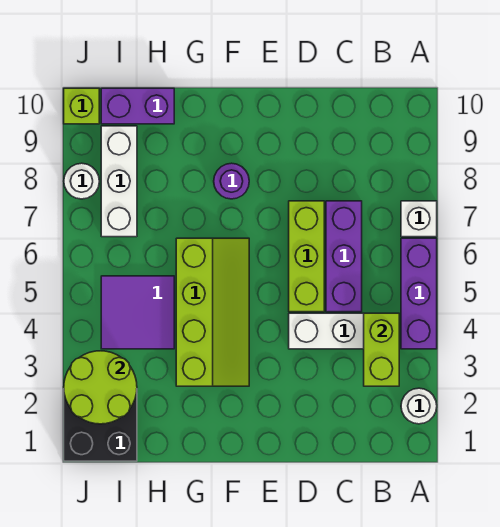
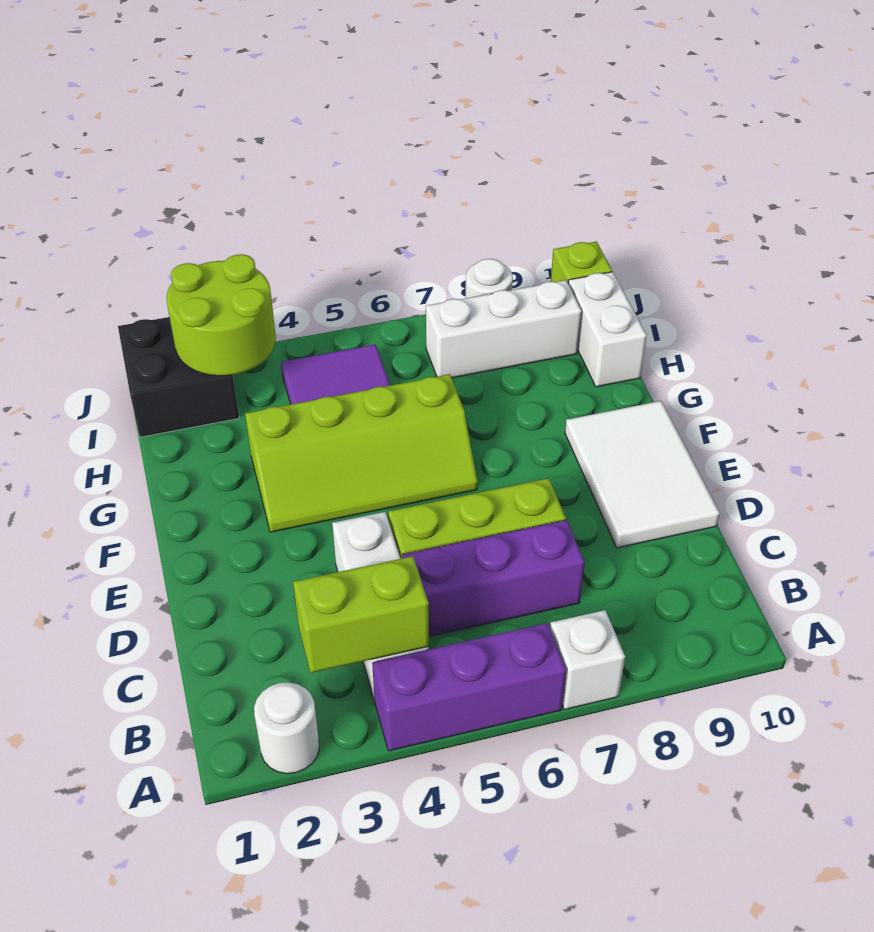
none -> white tile D9:F10 level 1
purple round brick F8 level 1 -> none
purple brick H10:I10 level 1 -> white brick H10:I10 level 1

